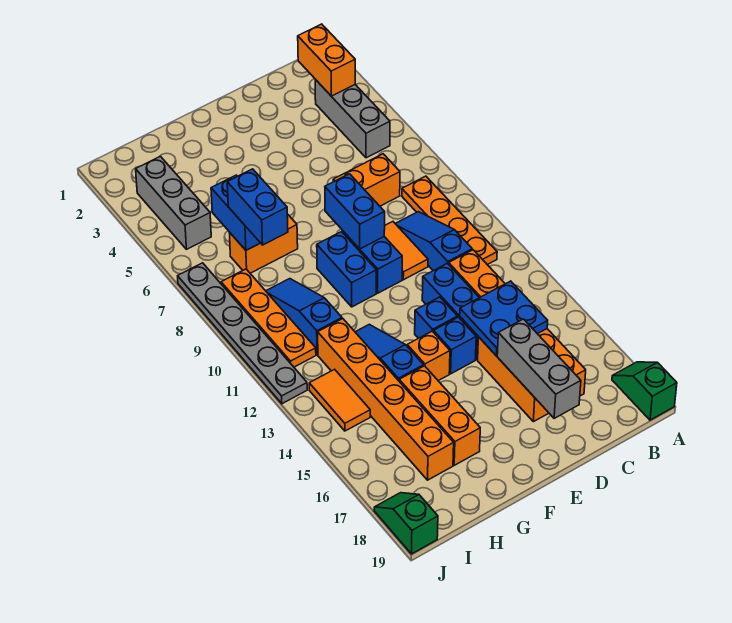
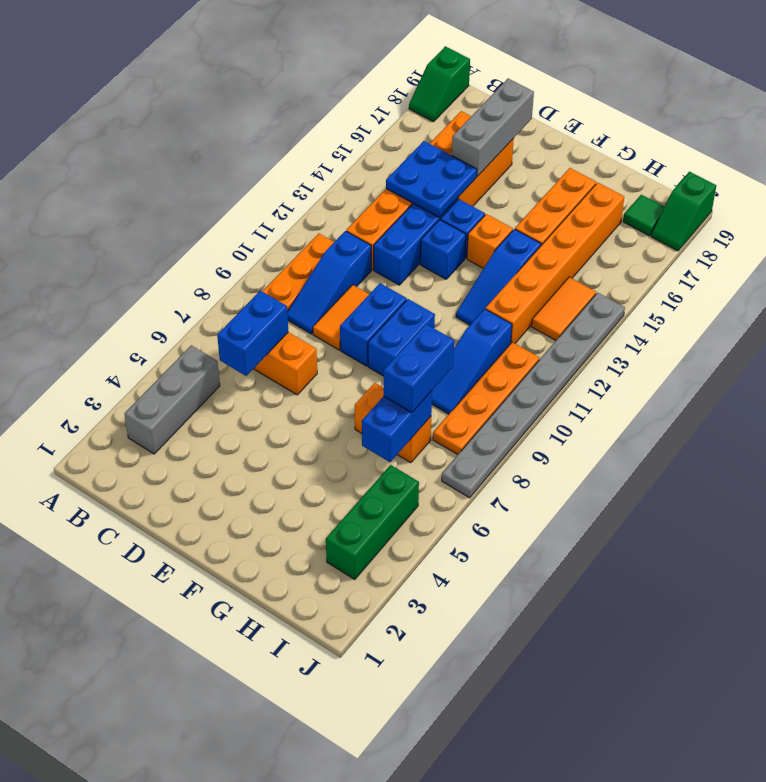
orange brick B2:B3 level 2 -> none
blue brick E8:E9 level 2 -> blue brick C6:C7 level 2
grey brick I3:I5 level 1 -> green brick I3:I5 level 1
none -> green tile I18 level 1
grey plate J7:J12 level 1 -> grey plate J7:J14 level 1

